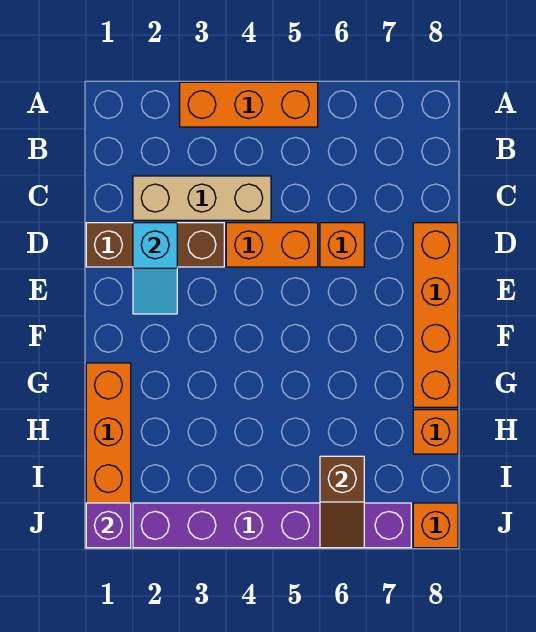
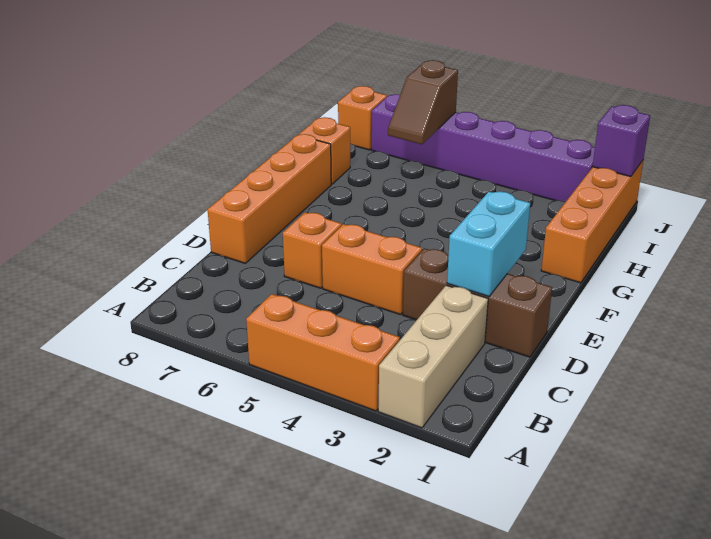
tan brick C2:C4 level 1 -> tan brick A2:C2 level 1
cyan slope D2:E2 level 2 top D -> cyan brick D2:E2 level 2
brown slope I6:J6 level 2 top I -> brown slope I6:J6 level 2 top J

